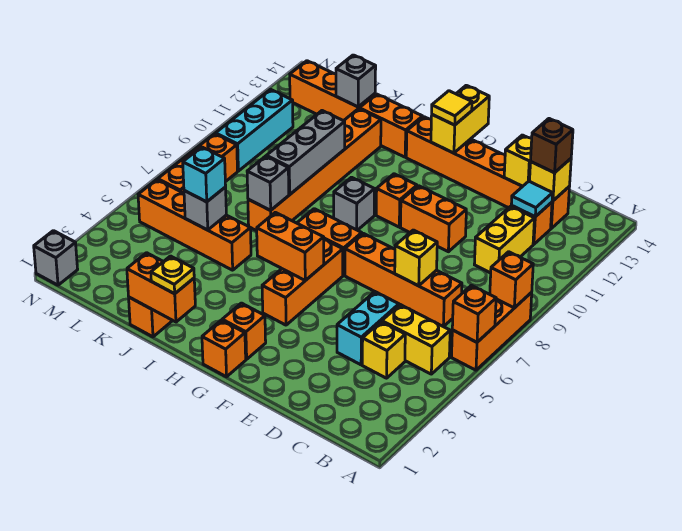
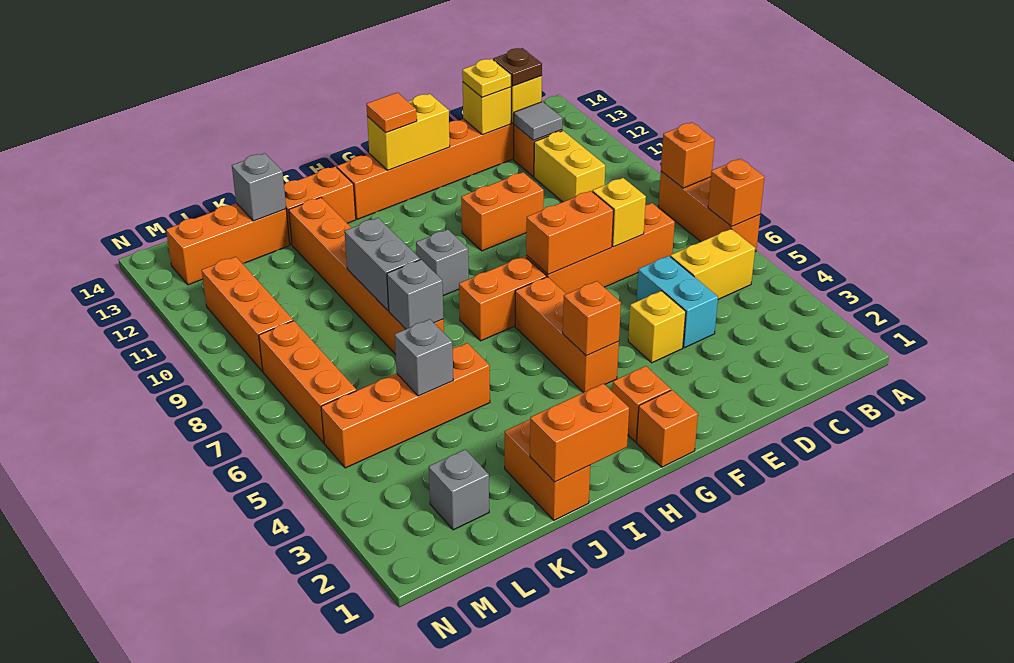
yellow brick C4 level 1 -> yellow brick E4 level 1
cyan tile C12 level 2 -> grey tile C12 level 2
brown brick C13 level 3 -> brown plate C13 level 3
orange brick G5:H5 level 2 -> orange brick E7:F7 level 2
orange brick G10 level 1 -> orange brick G4 level 2
yellow brick G13:G14 level 2 -> yellow brick F13:G13 level 2
yellow tile G13 level 3 -> orange tile G13 level 3
yellow plate I1 level 3 -> yellow plate D13 level 3
grey brick J8:J10 level 2 -> grey brick J8:J9 level 2
cyan brick K5 level 3 -> none
cyan brick M9:M11 level 1 -> orange brick M9:M11 level 1
grey brick N1 level 1 -> grey brick L2 level 1

